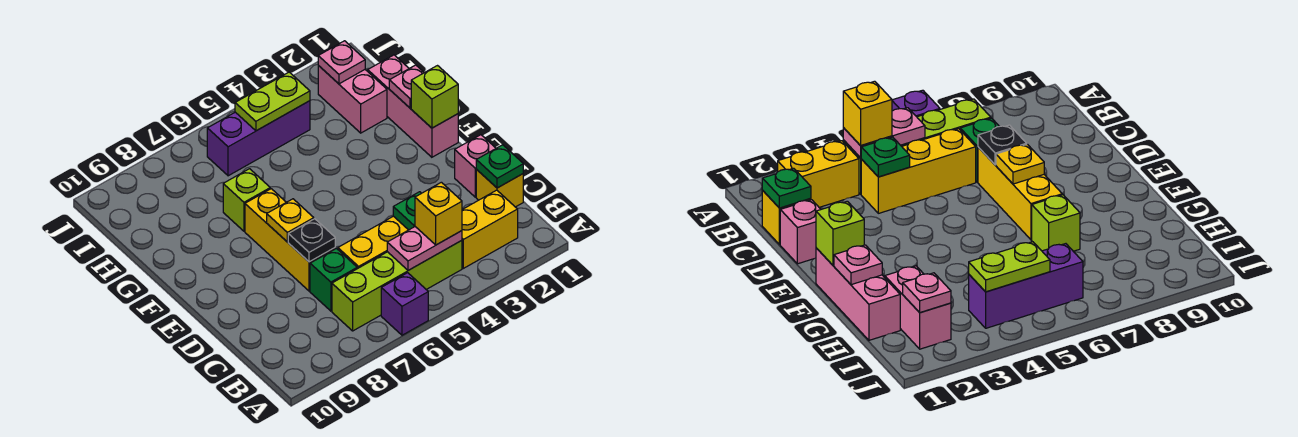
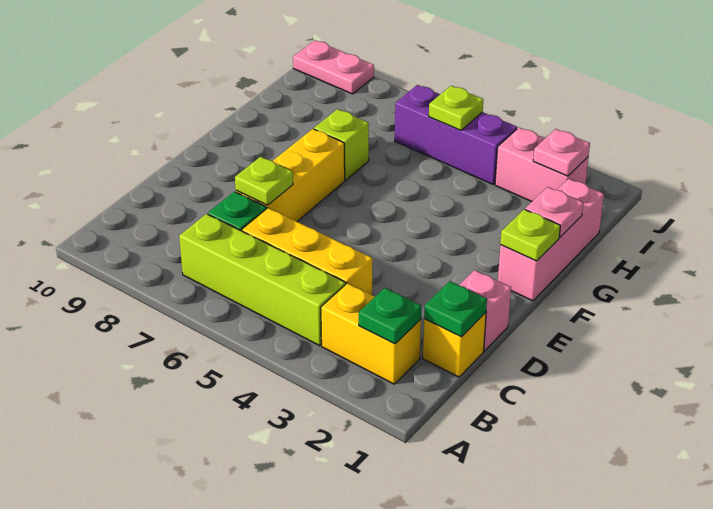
purple brick A6 level 1 -> none
pink plate B4:B5 level 2 -> pink plate J9:J10 level 1
yellow brick B4 level 3 -> none
green plate C4 level 2 -> green plate B2 level 2
black plate D7 level 2 -> lime plate D7 level 2
yellow plate E7 level 2 -> none
lime brick F1 level 2 -> lime plate F1 level 2
pink brick H2:I2 level 1 -> pink brick I2:I3 level 1
lime plate I4:I5 level 2 -> lime plate I5 level 2

